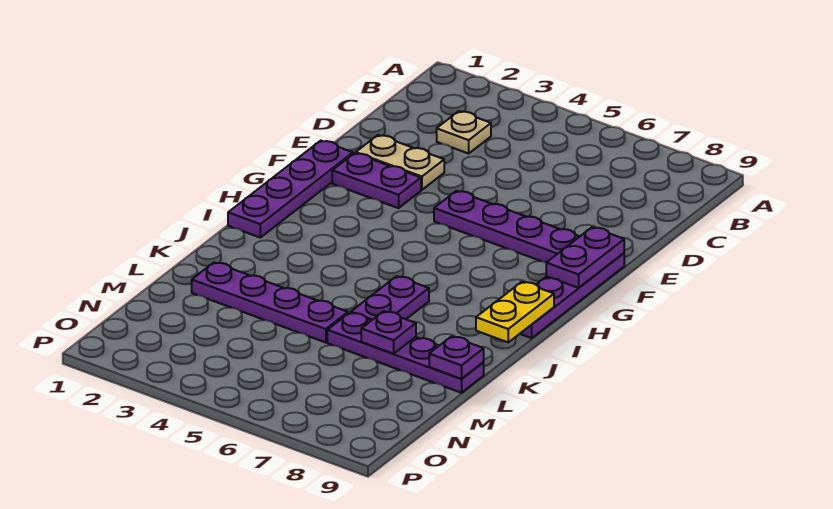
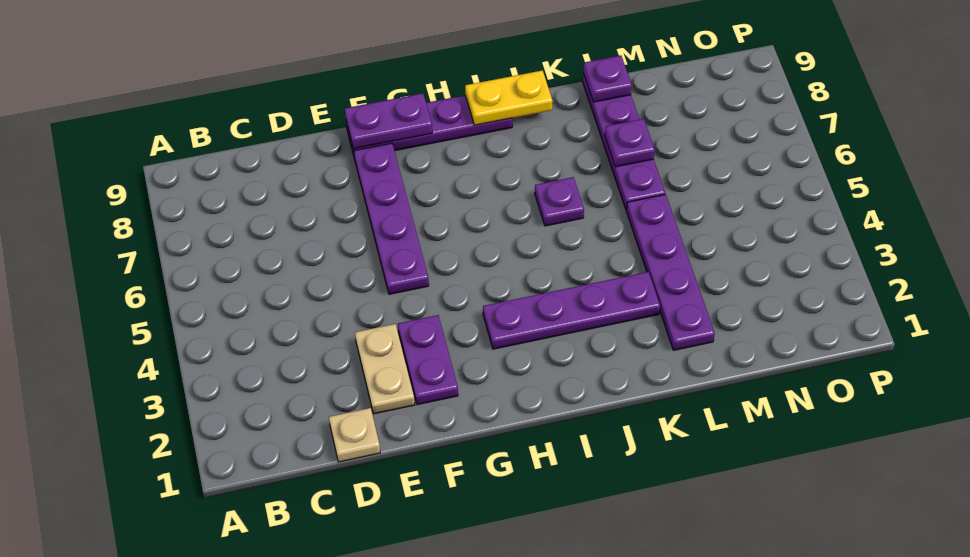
tan plate C3 level 1 -> tan plate D1 level 1
purple plate F1:I1 level 1 -> purple plate H3:K3 level 1
purple plate J6:K6 level 1 -> purple plate J6 level 1

